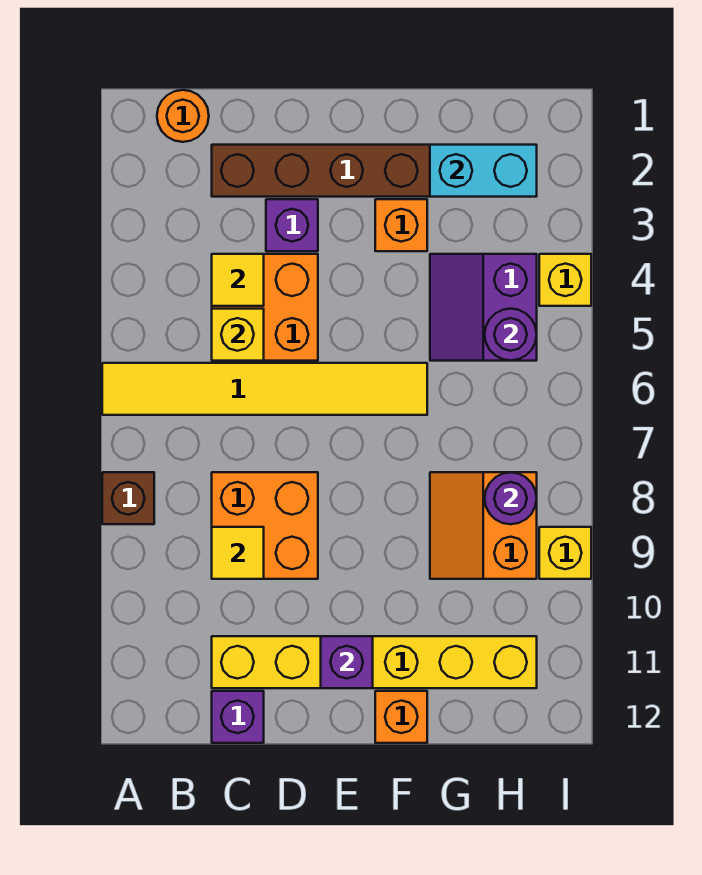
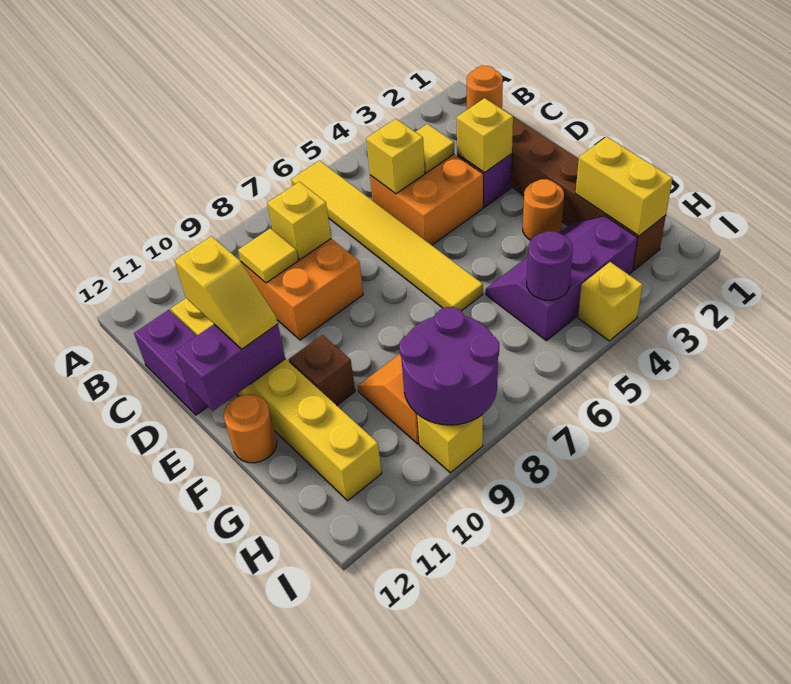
brown brick A8 level 1 -> brown brick F10 level 1
none -> yellow brick C8 level 2
purple brick C12 level 1 -> purple brick C12:D12 level 1
none -> yellow brick D3 level 2
none -> yellow slope D11:E11 level 3 top D
purple brick E11 level 2 -> purple brick E11:E12 level 2
orange brick F3 level 1 -> orange round brick F3 level 1
orange brick F12 level 1 -> orange round brick F12 level 1
cyan brick G2:H2 level 2 -> yellow brick G2:H2 level 2
purple slope G4:H5 level 1 top H -> purple slope G3:H5 level 1 top H
purple round brick H8 level 2 -> purple round brick H8:I9 level 2

